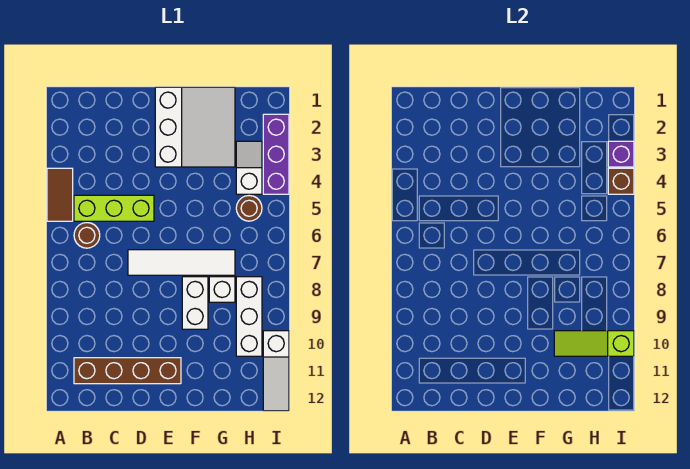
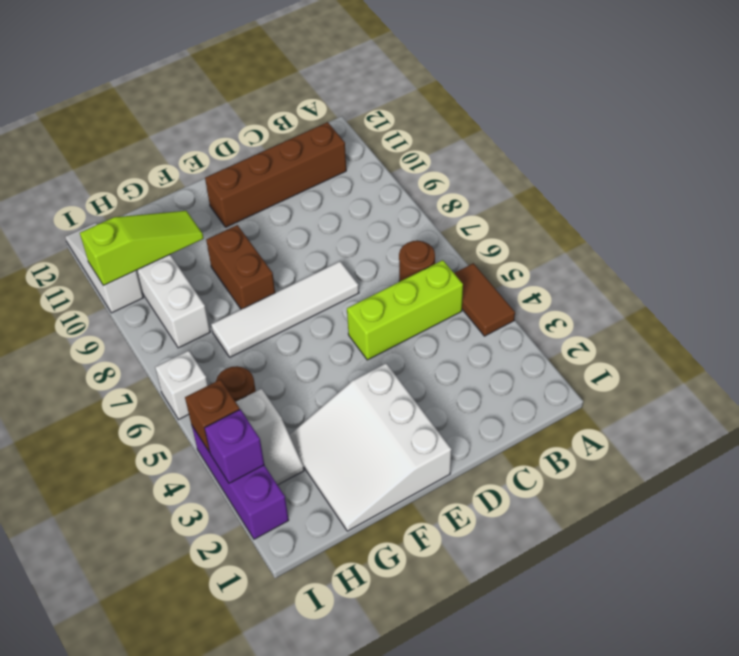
white brick F8:F9 level 1 -> brown brick F8:F9 level 1
white brick G8 level 1 -> white brick I6 level 1

